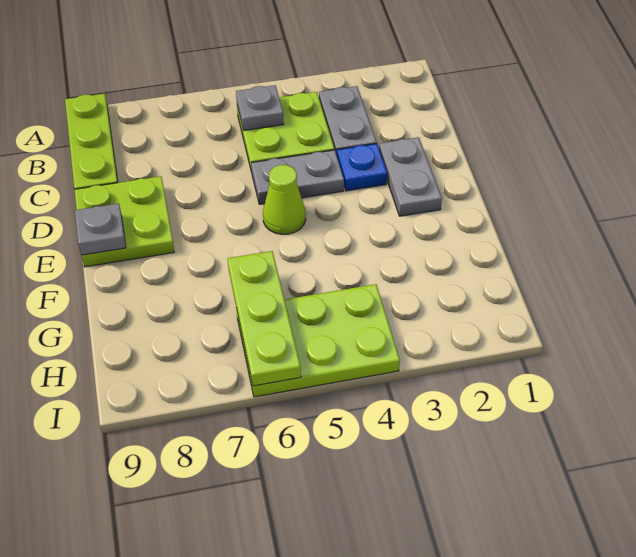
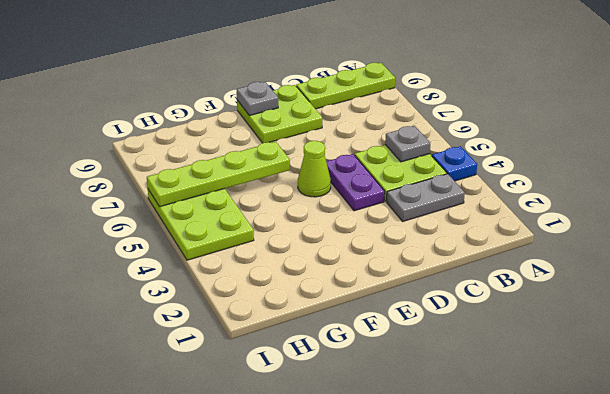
grey plate D2:E2 level 1 -> none
blue plate D3 level 1 -> blue plate A4 level 1
grey plate D4:D5 level 1 -> purple plate D4:D5 level 1
lime plate G6:I6 level 2 -> lime plate F6:I6 level 2

